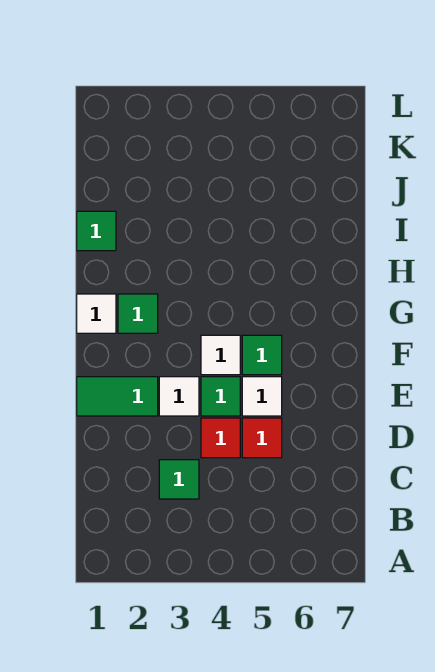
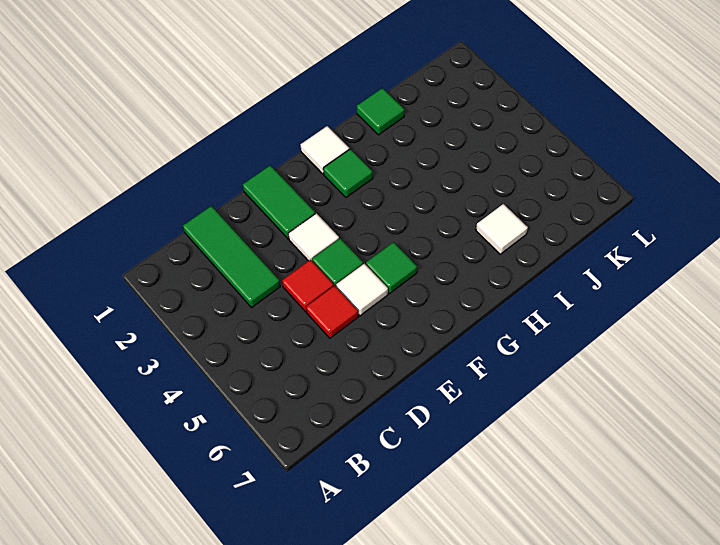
green tile C3 level 1 -> green tile C1:C3 level 1
white tile F4 level 1 -> white tile I6 level 1

